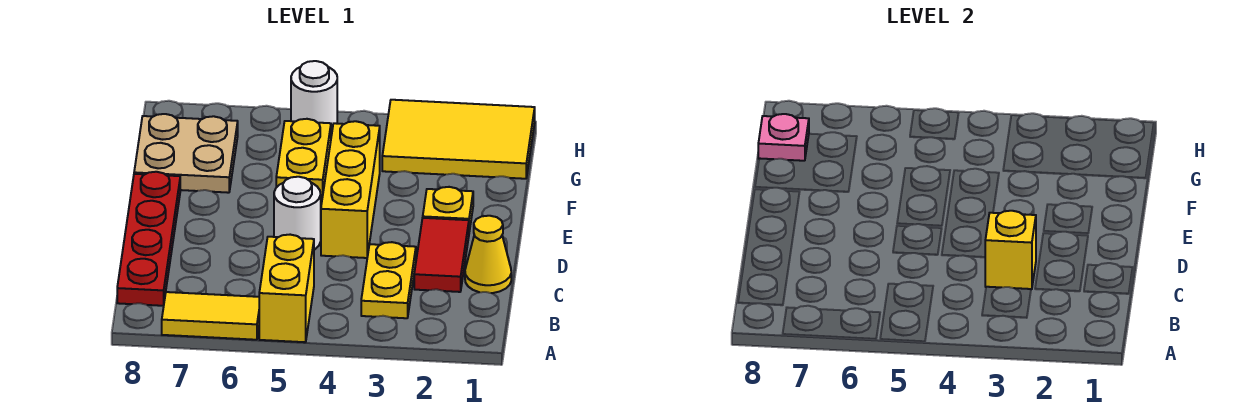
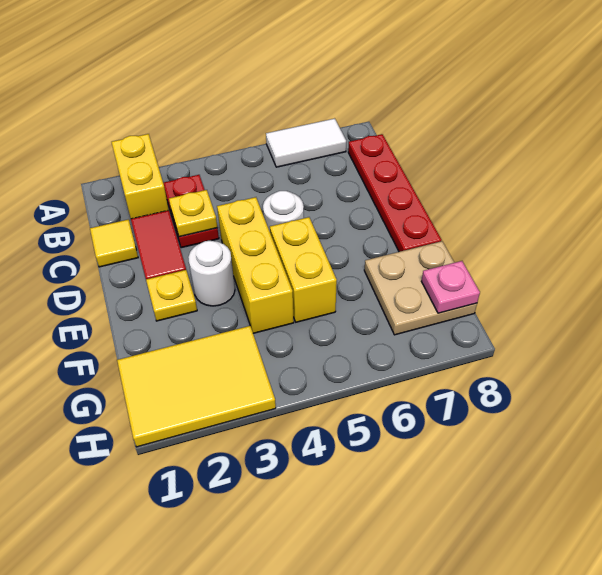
yellow brick A5:B5 level 1 -> yellow brick A2:B2 level 1
yellow tile A6:A7 level 1 -> white tile A6:A7 level 1
yellow plate B3:C3 level 1 -> red plate B3:C3 level 1
yellow cone C1 level 1 -> yellow tile C1 level 1
yellow brick C3 level 2 -> yellow plate C3 level 2
white round brick H5 level 1 -> white round brick E3 level 1

